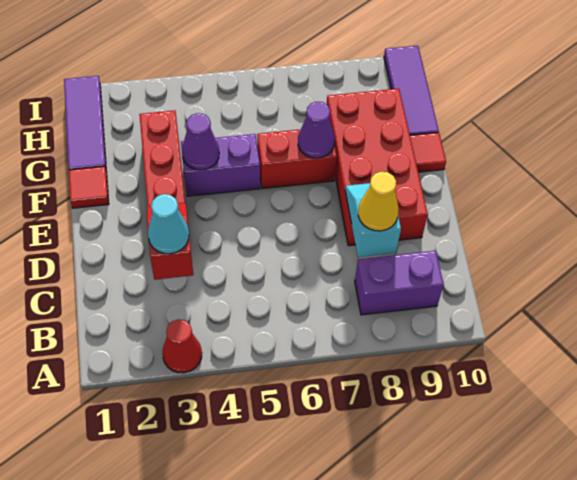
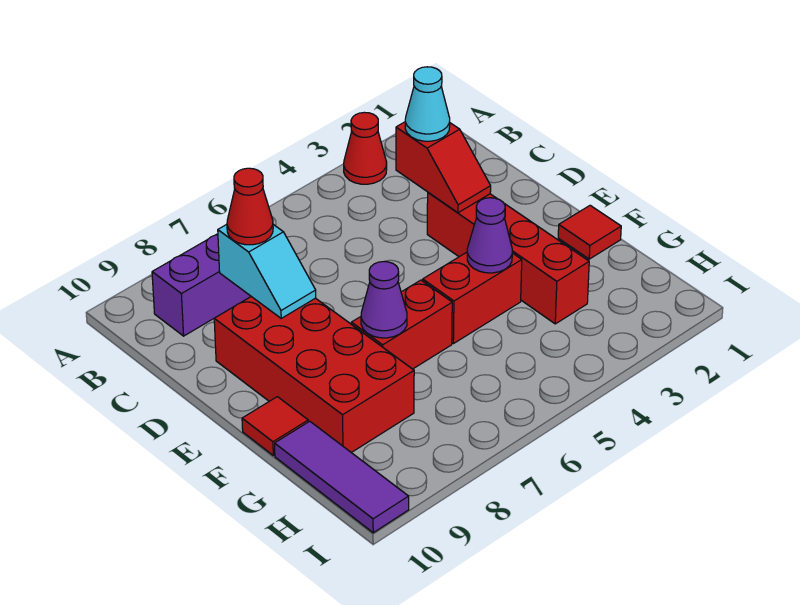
yellow cone C8 level 3 -> red cone C8 level 3
purple brick F4:F5 level 1 -> red brick F4:F5 level 1
purple tile G1:I1 level 1 -> none

